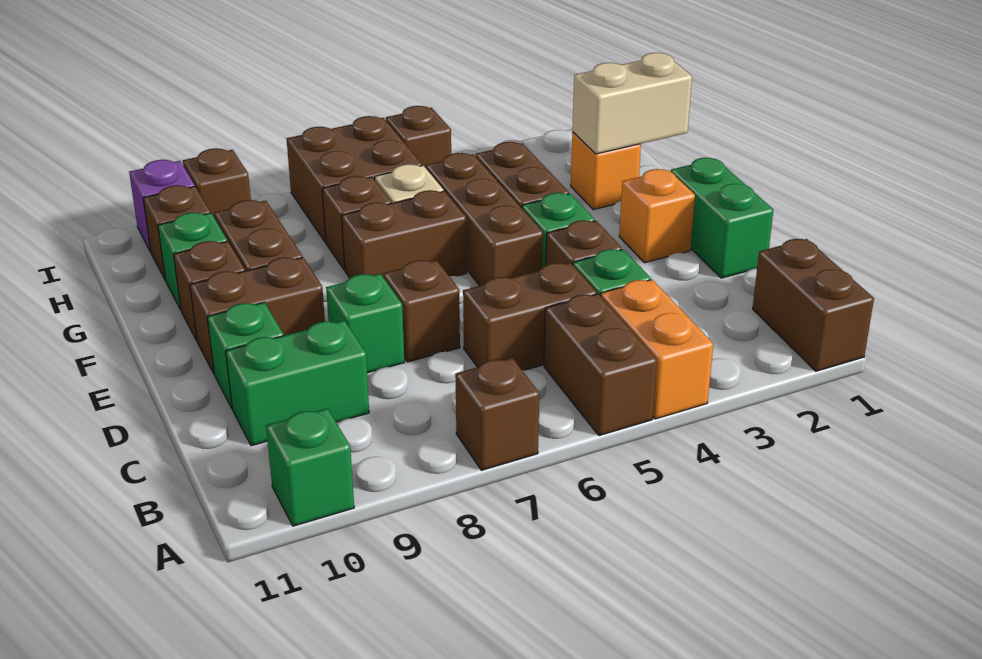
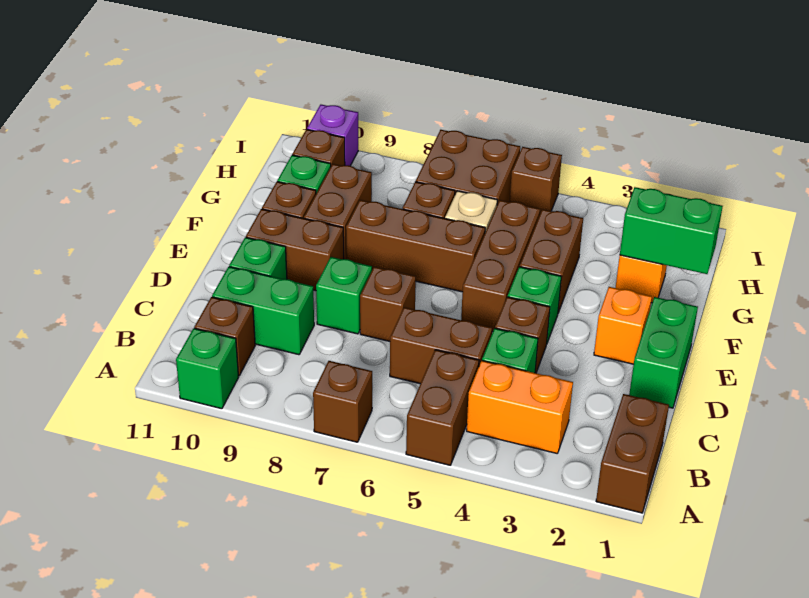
orange brick A4:B4 level 1 -> orange brick B3:B4 level 1
brown brick F6:F7 level 1 -> brown brick F6:F8 level 1
tan brick G1:G2 level 2 -> green brick G1:G2 level 2
brown brick I9 level 1 -> brown brick B10 level 1

